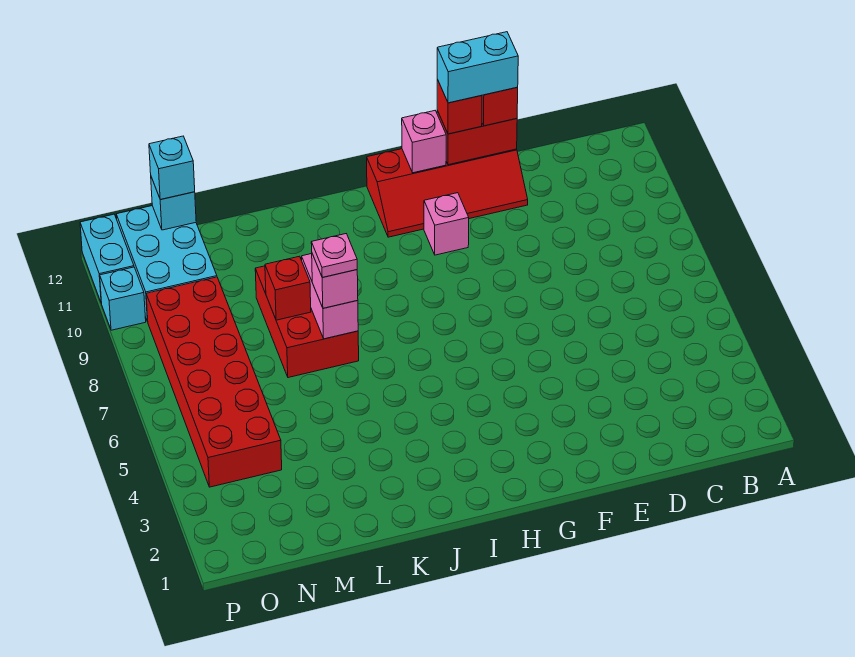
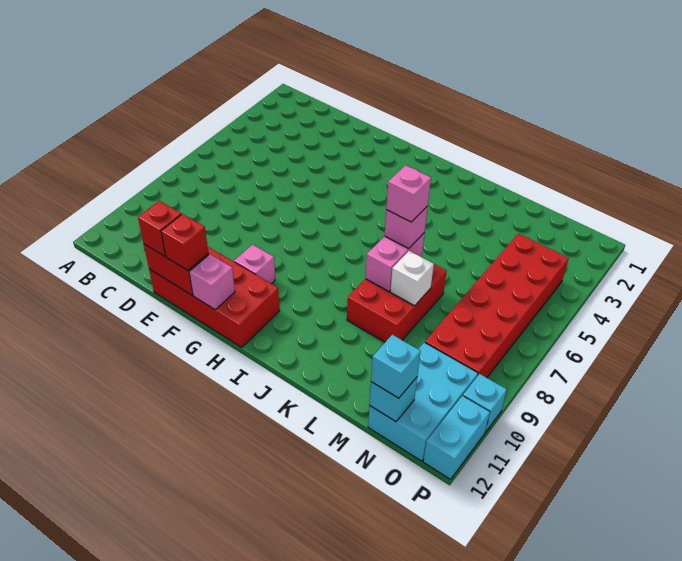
red slope E11:H12 level 1 top 12 -> red brick E11:H12 level 1
cyan brick E12:F12 level 4 -> none
pink plate K7 level 4 -> pink brick K7 level 4
red brick L8 level 2 -> white brick L8 level 2

